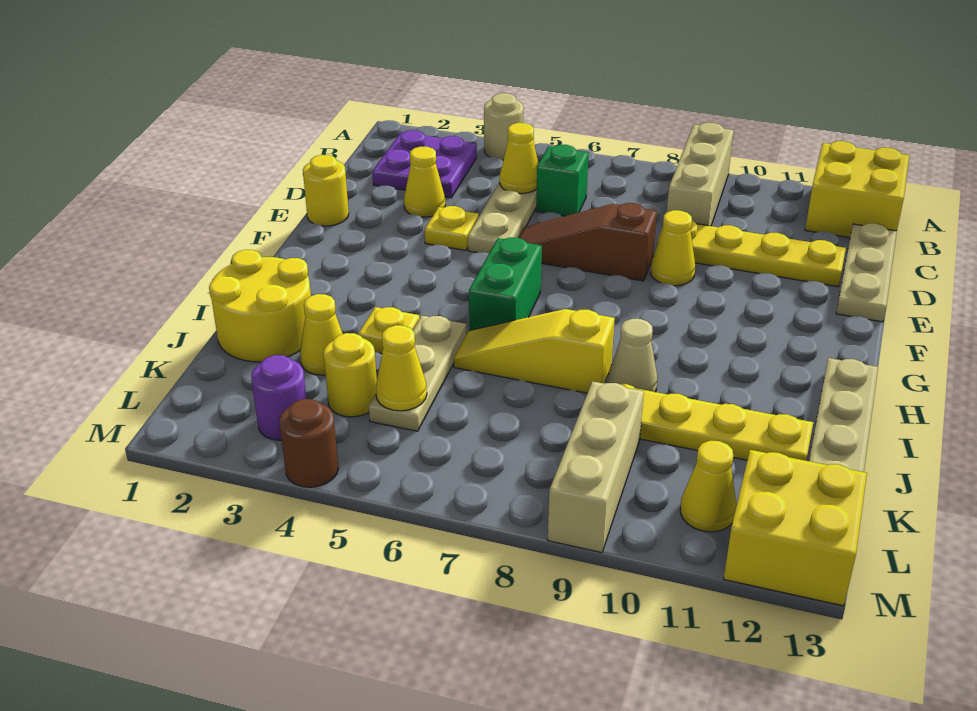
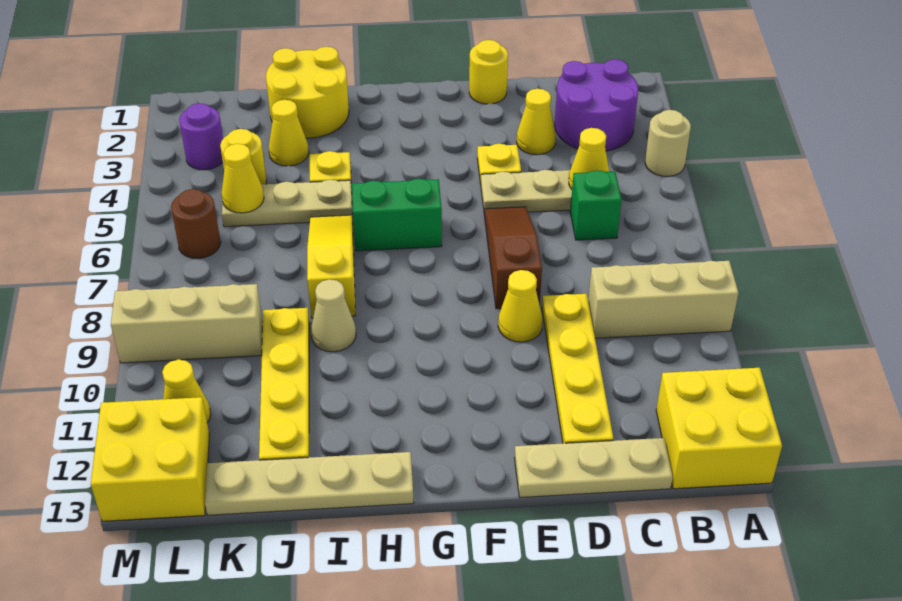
purple plate B2:C3 level 1 -> purple round brick B2:C3 level 1
brown round brick M4 level 1 -> brown round brick L6 level 1

